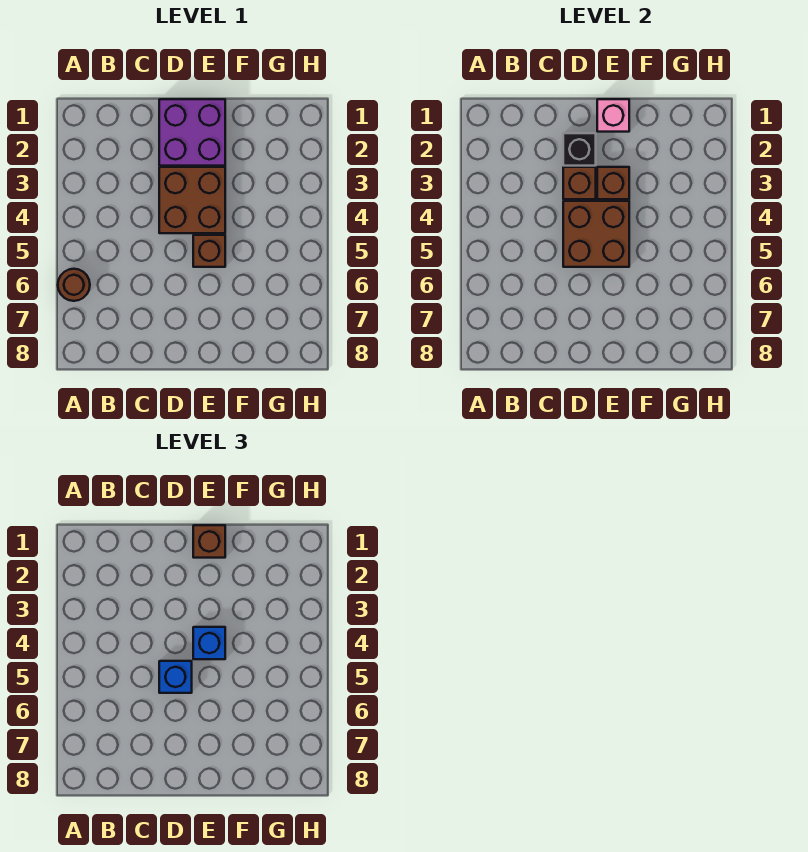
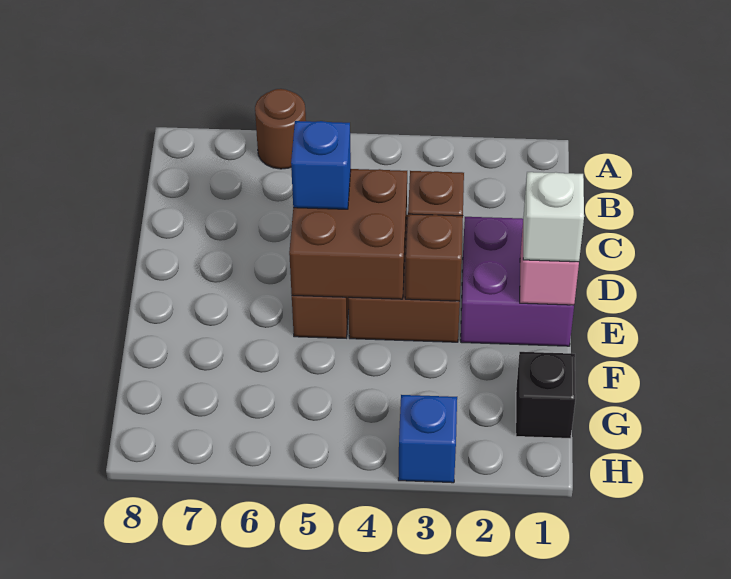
black brick D2 level 2 -> black brick G1 level 1
brown brick E1 level 3 -> white brick E1 level 3
blue brick E4 level 3 -> blue brick H3 level 1

